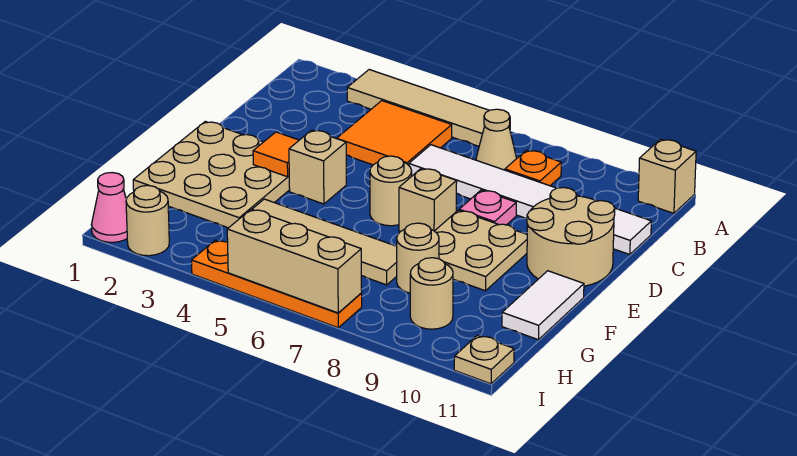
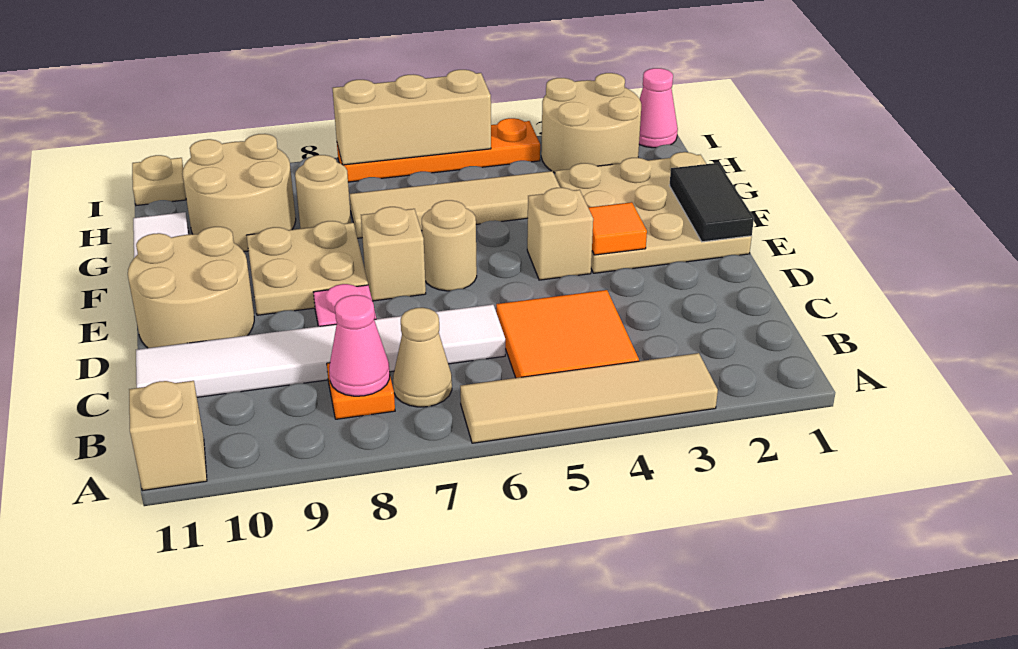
none -> pink cone B8 level 2
none -> black tile E1:F1 level 2
tan round brick H9 level 1 -> tan round brick G9:H10 level 1
tan round brick I2 level 1 -> tan round brick H2:I3 level 1

